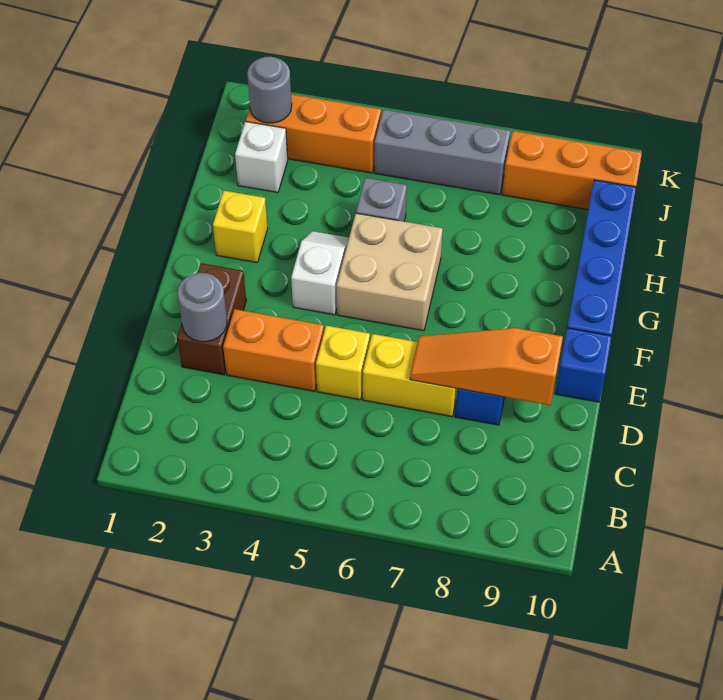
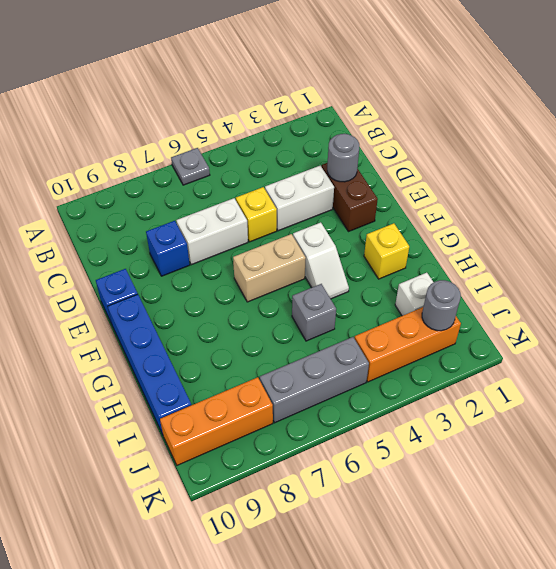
none -> grey plate A6 level 1
orange brick D3:D4 level 1 -> white brick D3:D4 level 1
yellow brick D6:D7 level 1 -> white brick D6:D7 level 1
orange slope D7:D9 level 2 top 9 -> none
tan brick F5:G6 level 1 -> tan brick F5:F6 level 1

